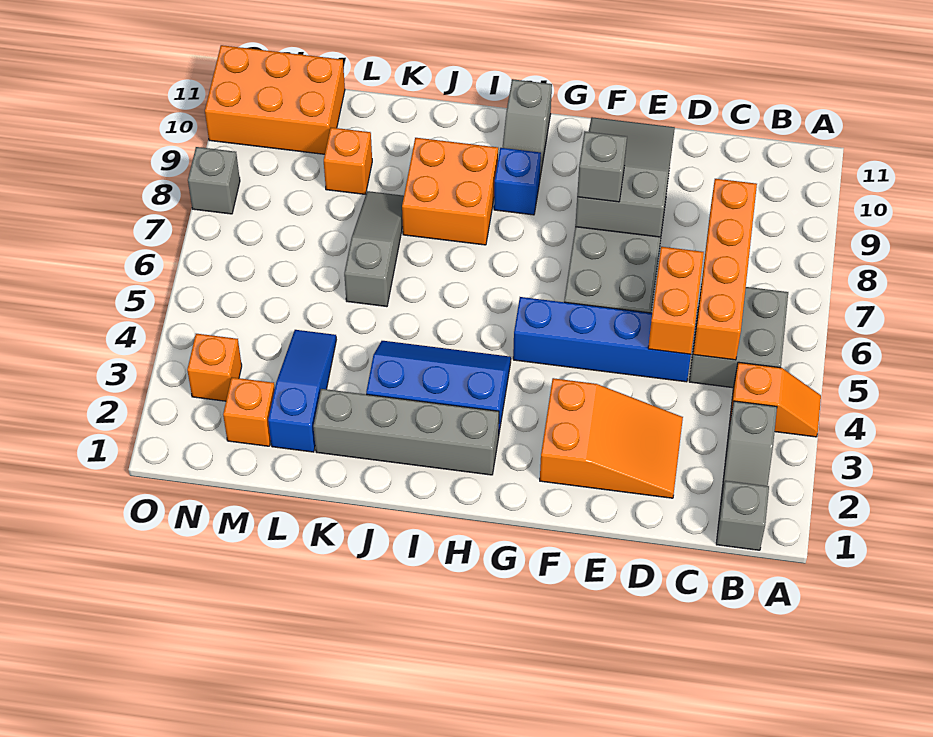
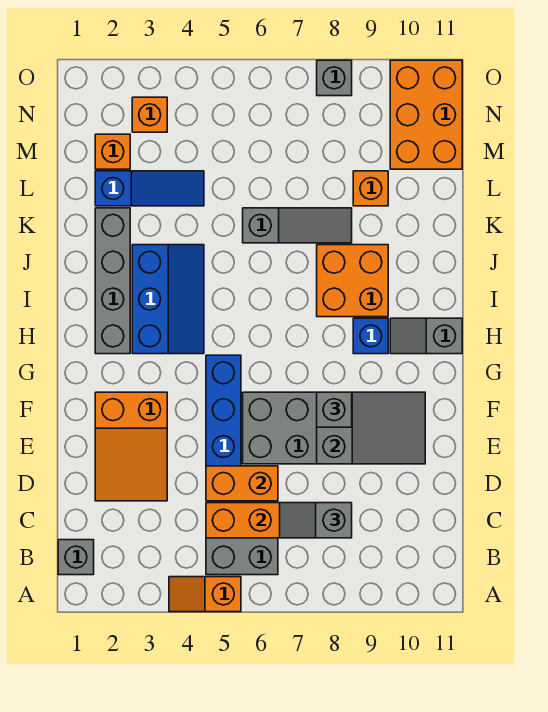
orange slope A4:B4 level 1 top B -> orange slope A4:A5 level 1 top 5
grey slope B2:B3 level 1 top 3 -> grey slope C7:C8 level 3 top 8

